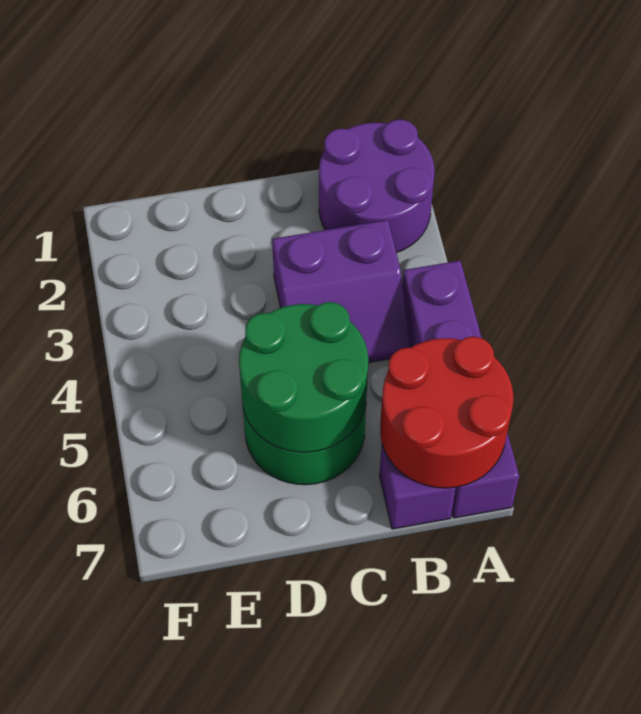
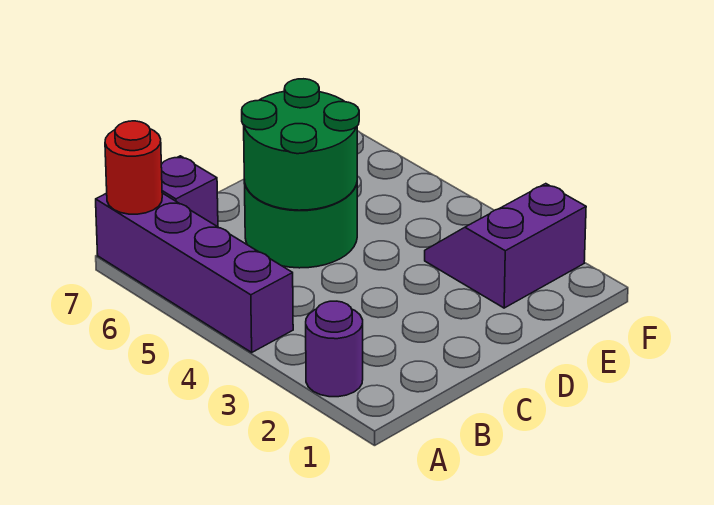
purple round brick A1:B2 level 1 -> purple round brick A2 level 1
red round brick A6:B7 level 2 -> red round brick A7 level 2
purple slope B3:C4 level 1 top 3 -> purple slope E2:F3 level 1 top 2

